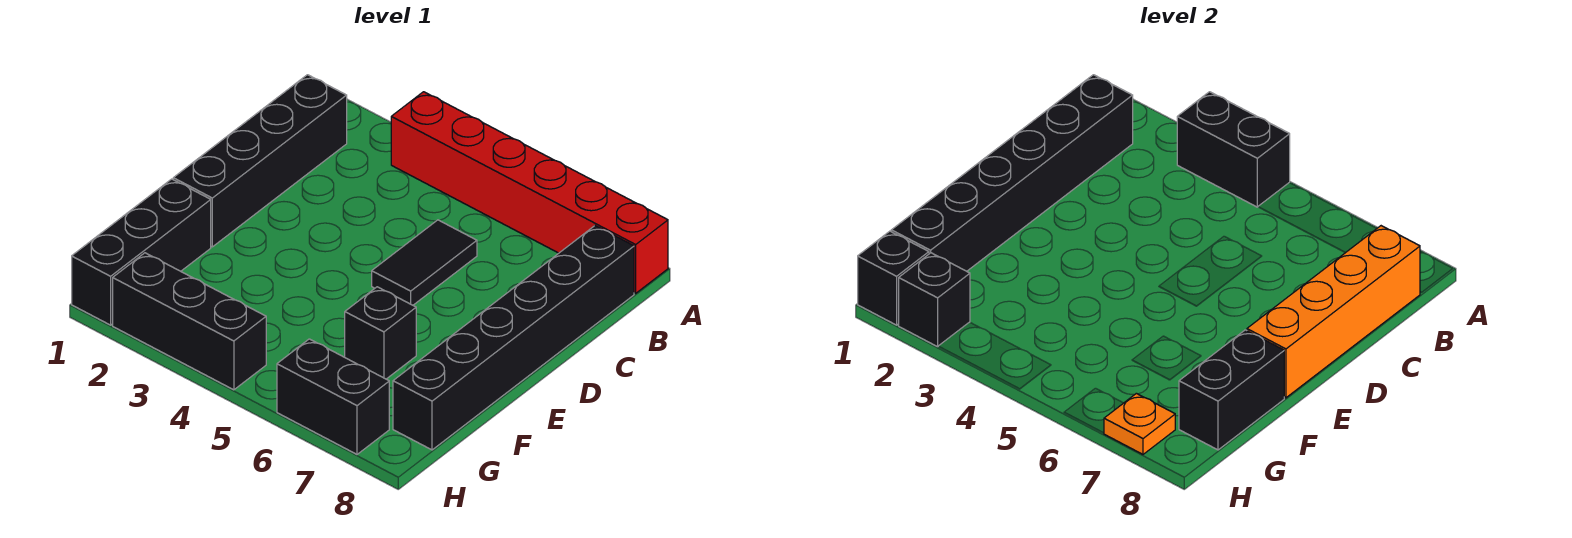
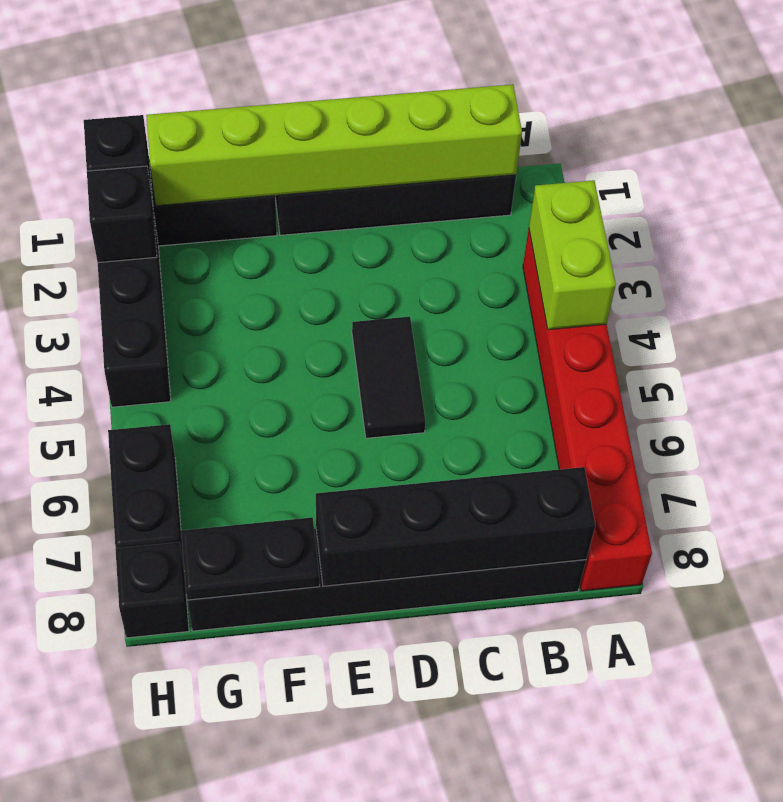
black brick A3:A4 level 2 -> lime brick A3:A4 level 2
black brick B1:G1 level 2 -> lime brick B1:G1 level 2
orange brick B8:E8 level 2 -> black brick B8:E8 level 2
black tile C5:D5 level 1 -> black tile D4:D5 level 1
black brick F6 level 1 -> black brick H8 level 1
black brick F8:G8 level 2 -> black plate F8:G8 level 2
orange plate H7 level 2 -> none

